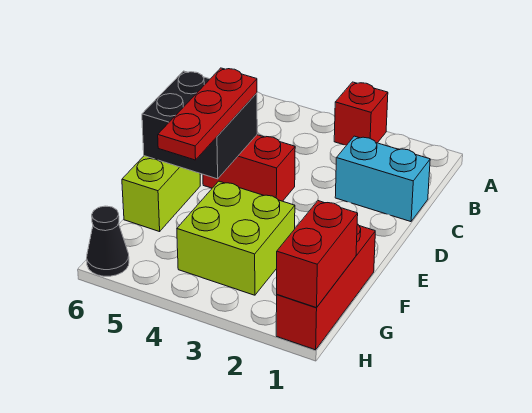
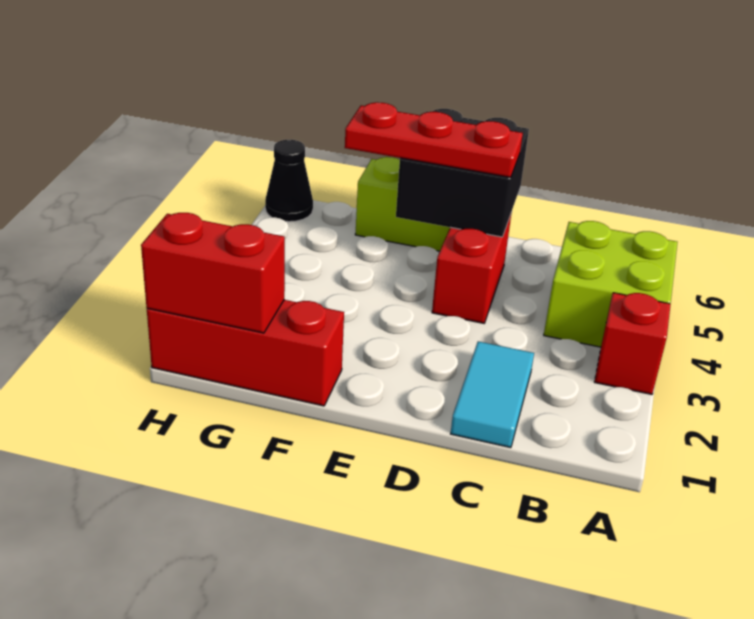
cyan brick C1:C2 level 1 -> cyan tile C1:C2 level 1
lime brick F3:G4 level 1 -> lime brick A4:B5 level 1

